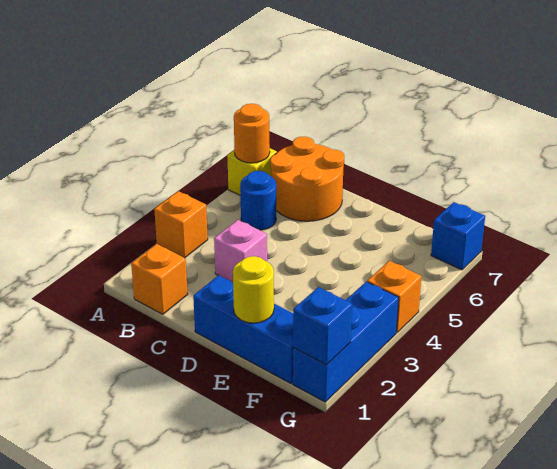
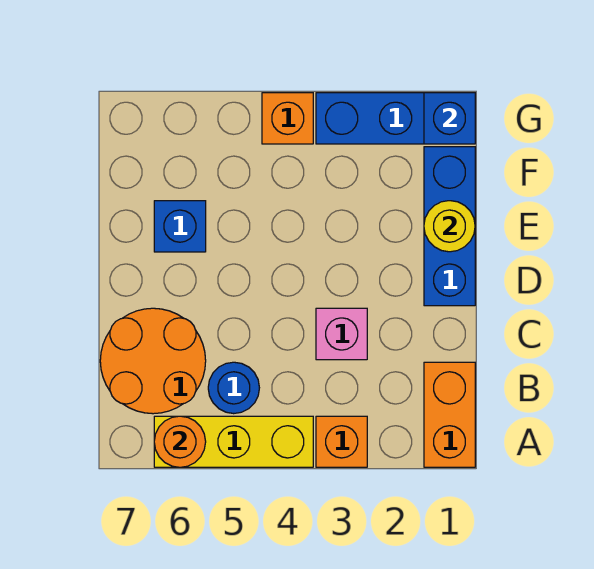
yellow brick A6 level 1 -> yellow brick A4:A6 level 1
orange brick B1 level 1 -> orange brick A1:B1 level 1
blue brick G7 level 1 -> blue brick E6 level 1

